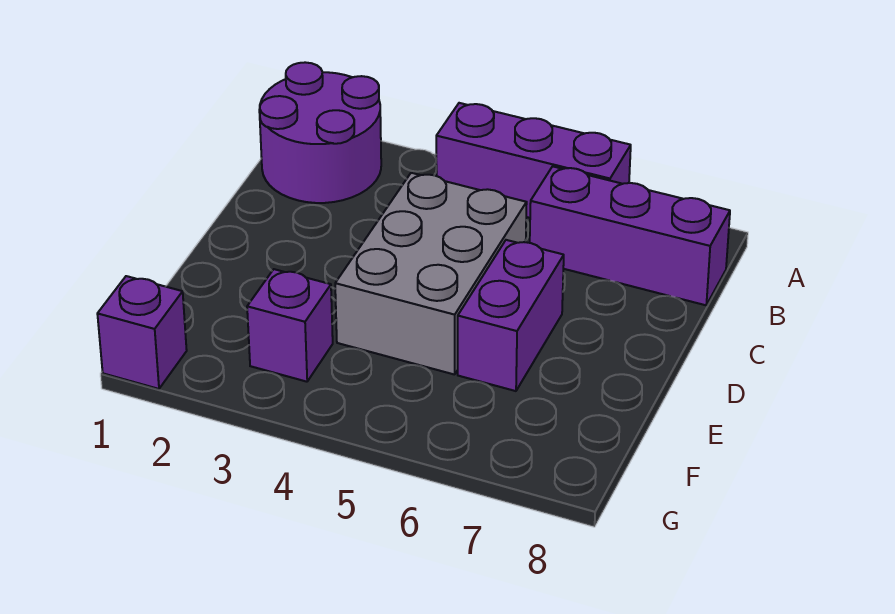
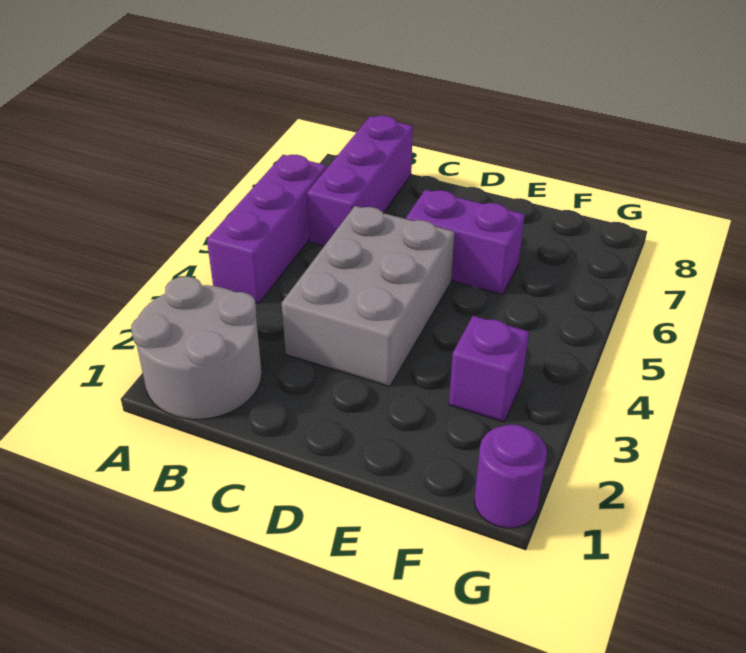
purple round brick A1:B2 level 1 -> grey round brick A1:B2 level 1
grey brick C4:E5 level 1 -> grey brick C3:D5 level 1
purple brick G1 level 1 -> purple round brick G1 level 1

